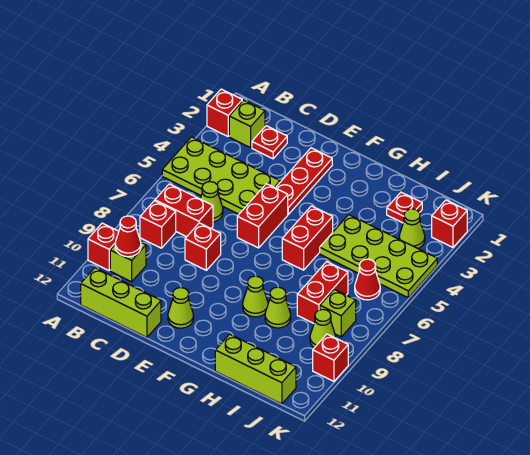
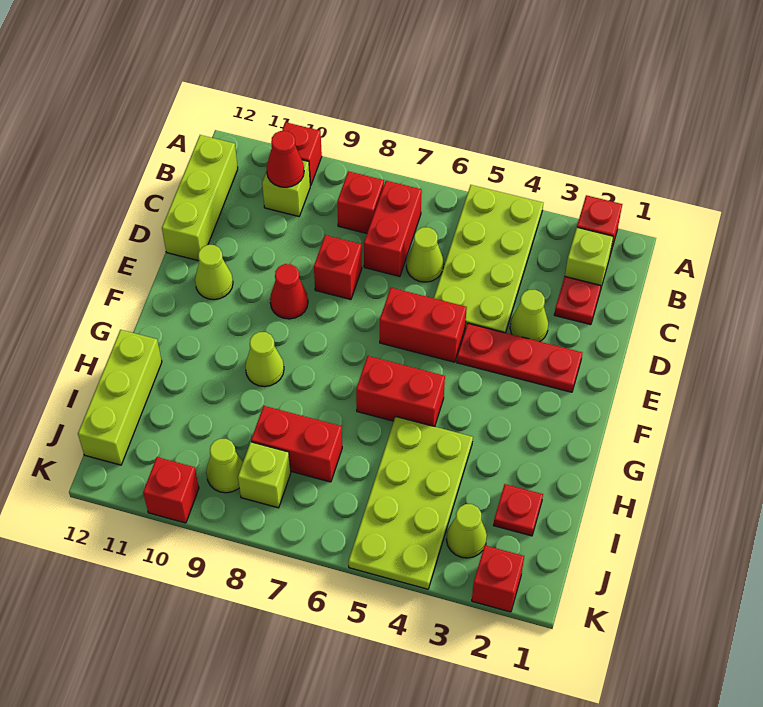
lime cone H9 level 1 -> lime cone D3 level 1
red cone J6 level 1 -> red cone E9 level 1

